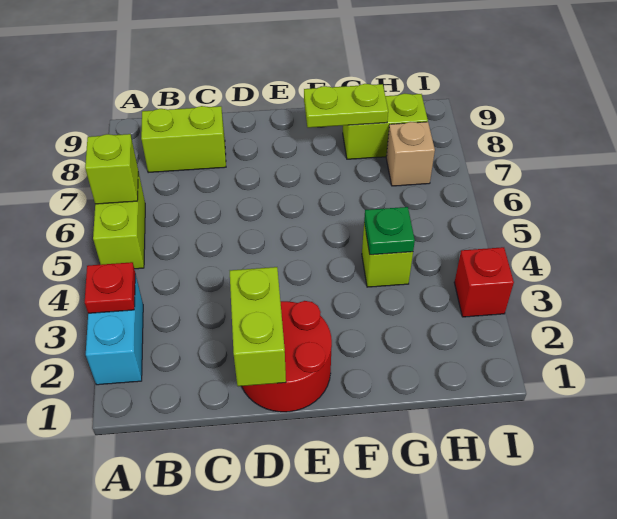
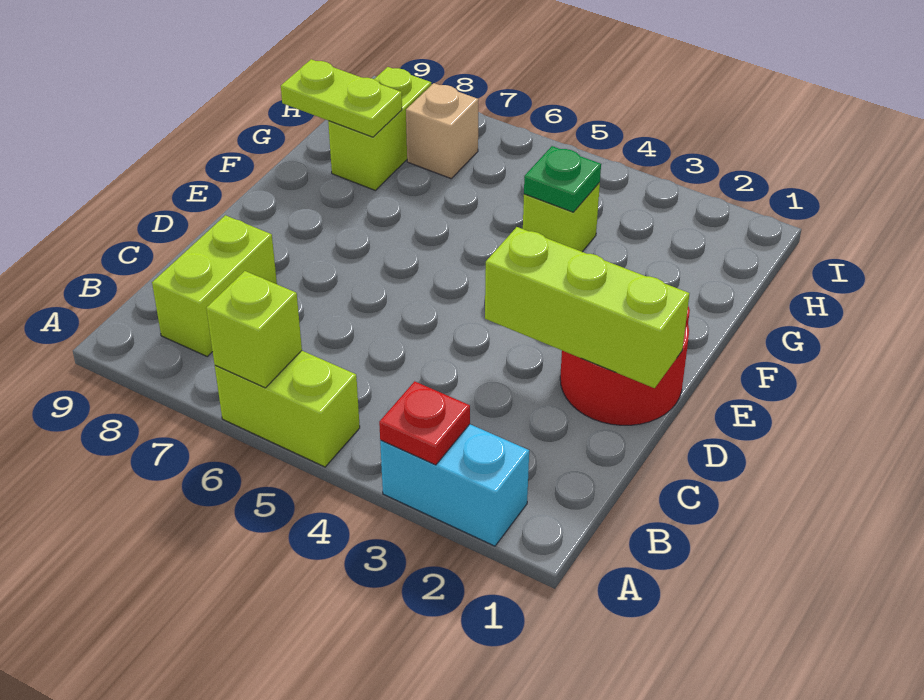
lime brick D1:D2 level 2 -> lime brick D1:D3 level 2
lime plate F8:G8 level 2 -> lime plate G8:G9 level 2
red brick I3 level 1 -> none

